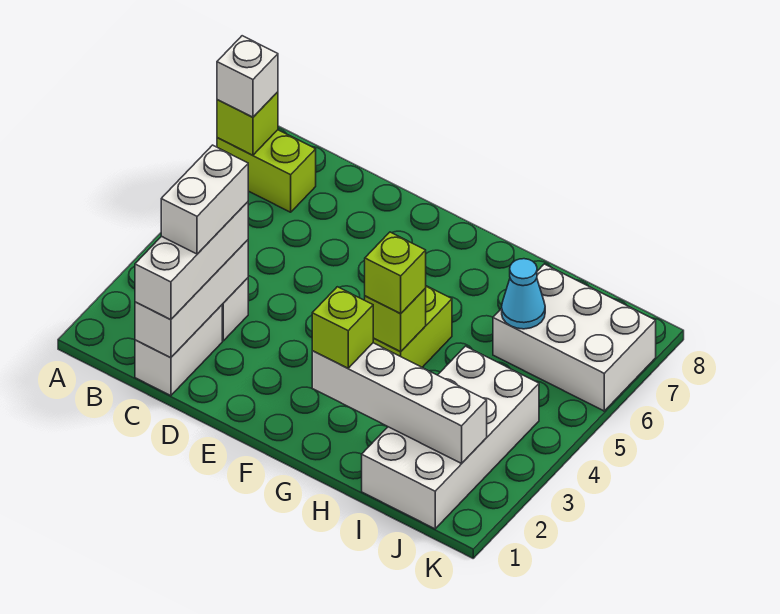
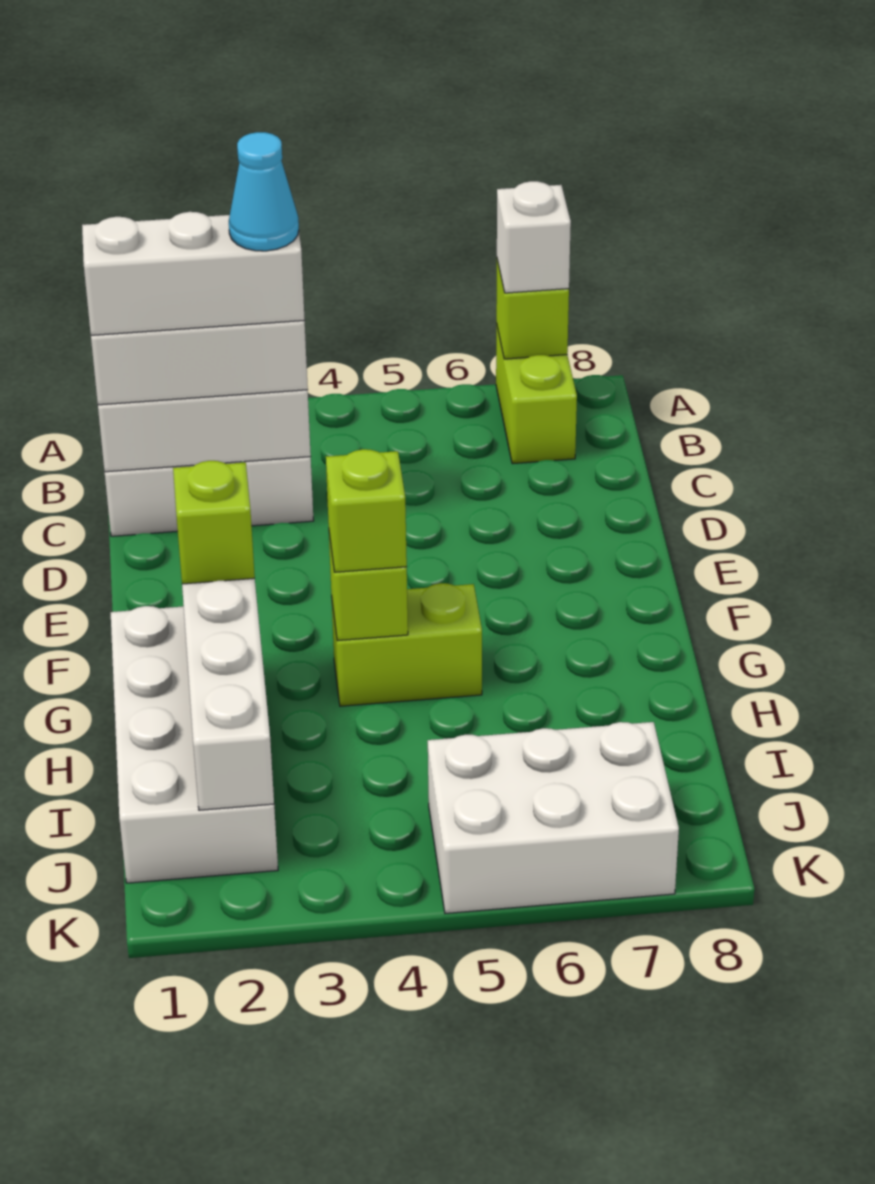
white brick C2:C3 level 4 -> white brick C1:C3 level 4
white brick I1:J4 level 1 -> white brick G1:J2 level 1
white brick I6:K7 level 1 -> white brick J5:K7 level 1
cyan cone I6 level 2 -> cyan cone C3 level 5

